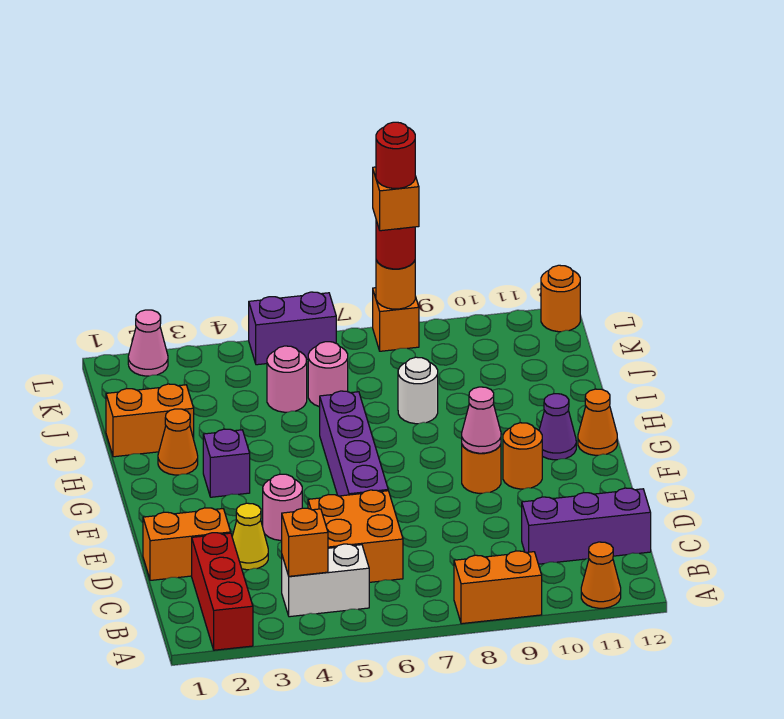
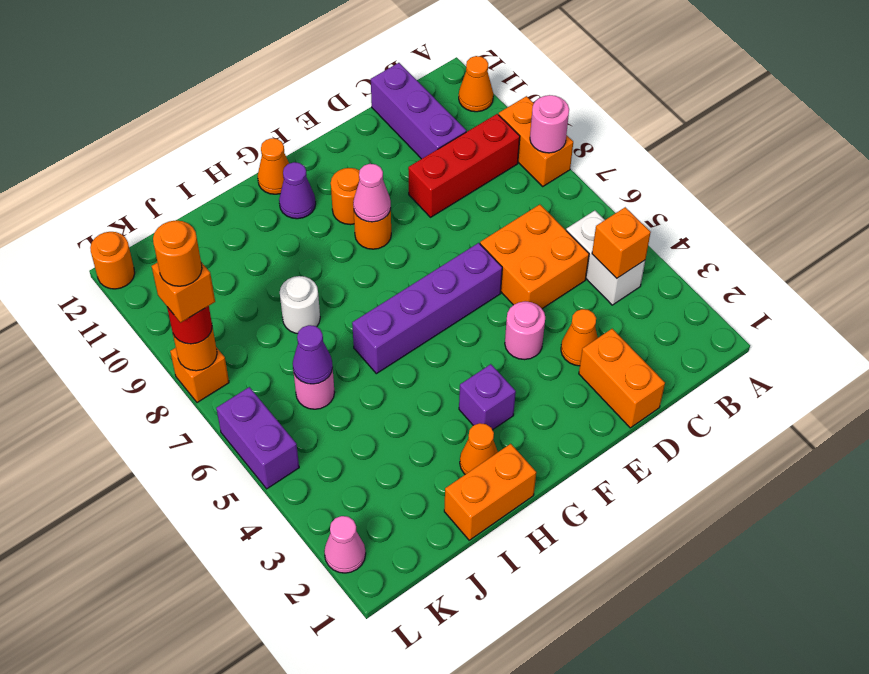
red brick A2:C2 level 1 -> red brick B9:D9 level 1
yellow cone D3 level 1 -> orange cone D3 level 1
orange brick I1:I2 level 1 -> orange brick H1:I1 level 1
pink round brick J5 level 1 -> pink round brick A8 level 2
none -> purple cone J6 level 2
red round brick L8 level 5 -> orange round brick L8 level 5

